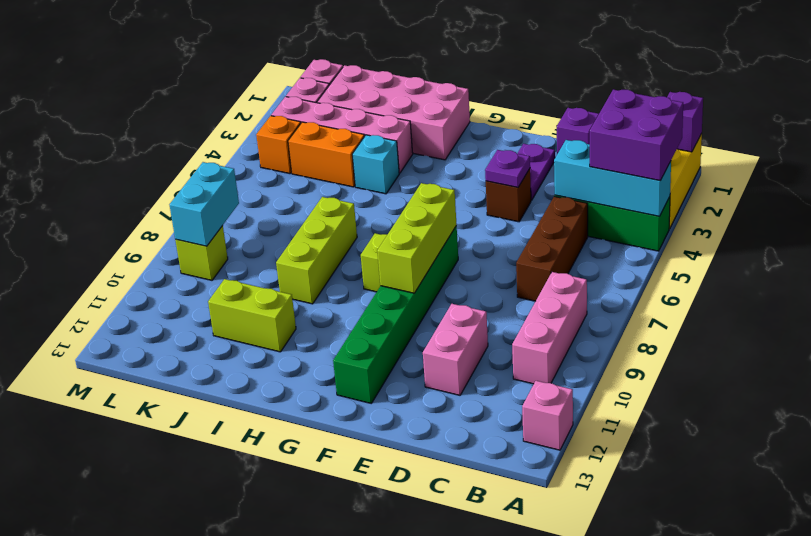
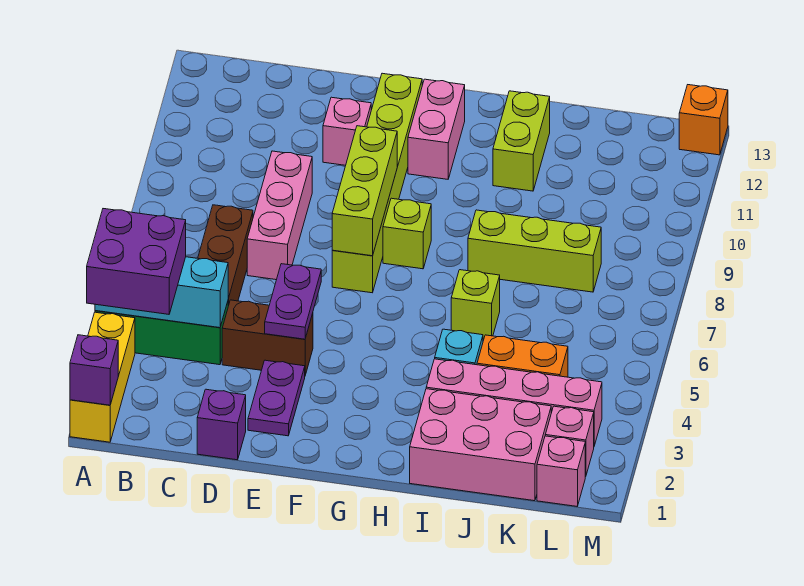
pink brick A12 level 1 -> pink brick E11 level 1
pink brick B8:B10 level 1 -> pink brick D7:D9 level 1
pink brick D10:D11 level 1 -> pink brick G11:G12 level 1
brown brick E4 level 1 -> brown brick D4:E4 level 1
purple plate E4 level 2 -> purple plate E4:E5 level 2
green brick F7:F12 level 1 -> lime brick F7:F12 level 1
pink brick H1:K2 level 1 -> pink brick I1:K2 level 1
lime brick I7:I9 level 1 -> lime brick I8:K8 level 1
lime brick I11:J11 level 1 -> lime brick I11:I12 level 1
orange brick L4 level 1 -> orange brick M13 level 1
cyan brick L8:L9 level 2 -> none
lime brick L9 level 1 -> lime brick I6 level 1

